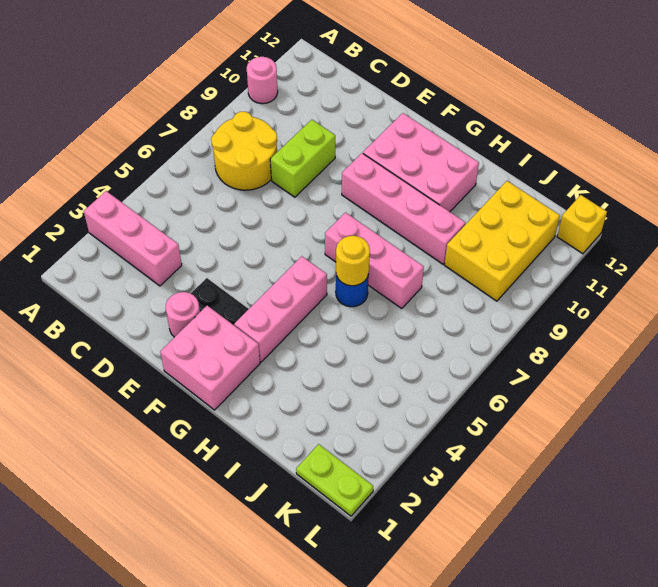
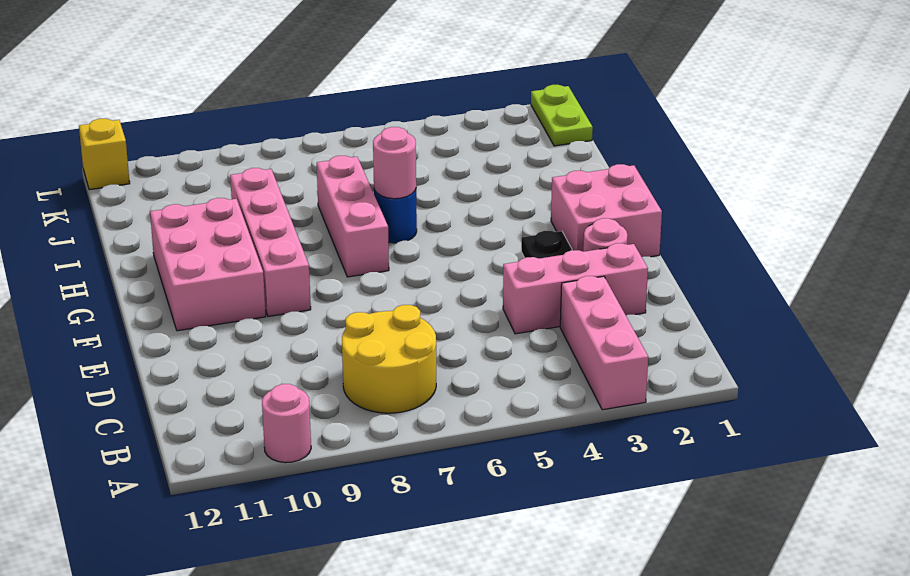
lime brick D8:D9 level 1 -> none
pink brick G3:G5 level 1 -> pink brick D2:D4 level 1
yellow round brick H6 level 2 -> pink round brick H6 level 2
yellow brick J9:K11 level 1 -> none

